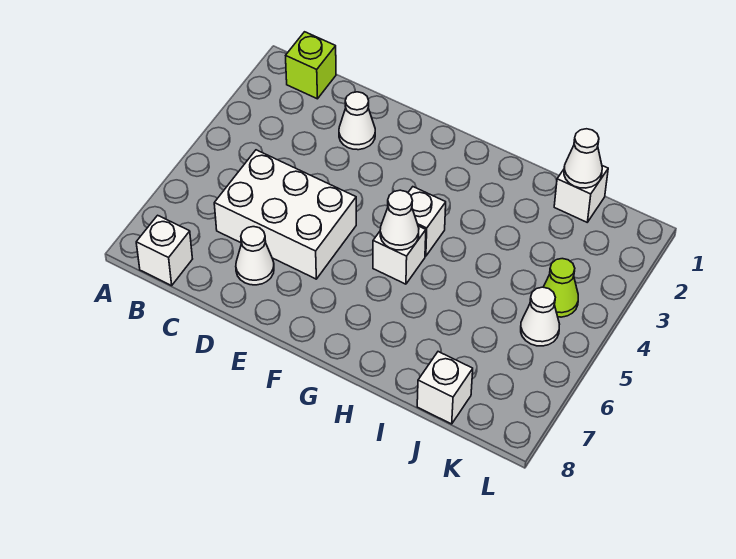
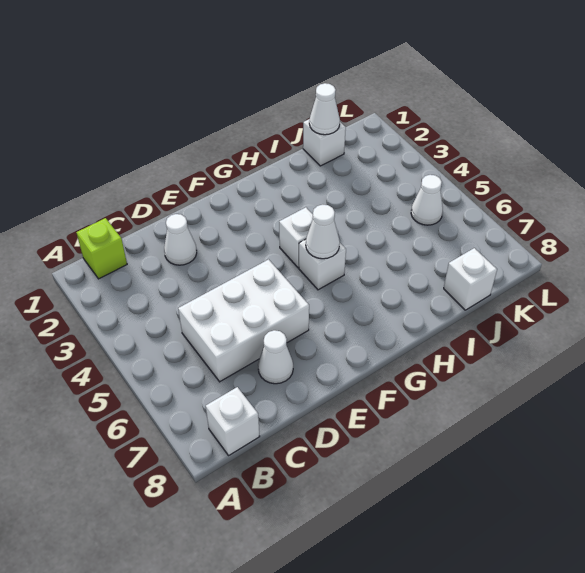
lime cone K4 level 1 -> none

